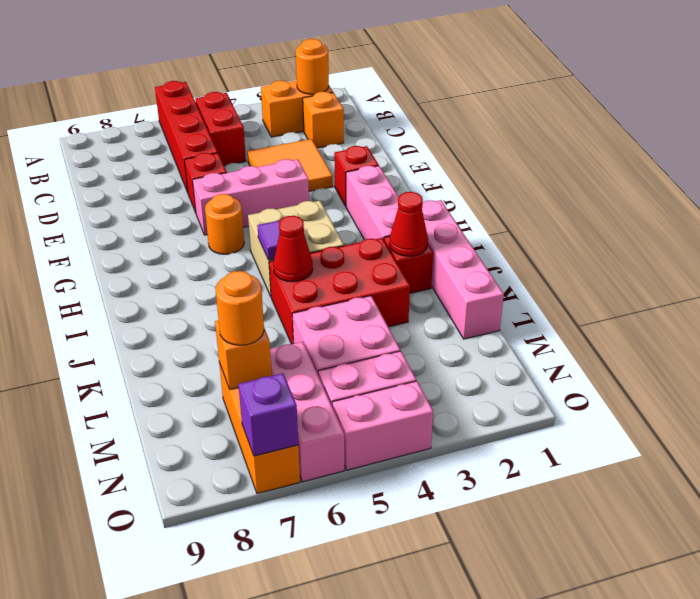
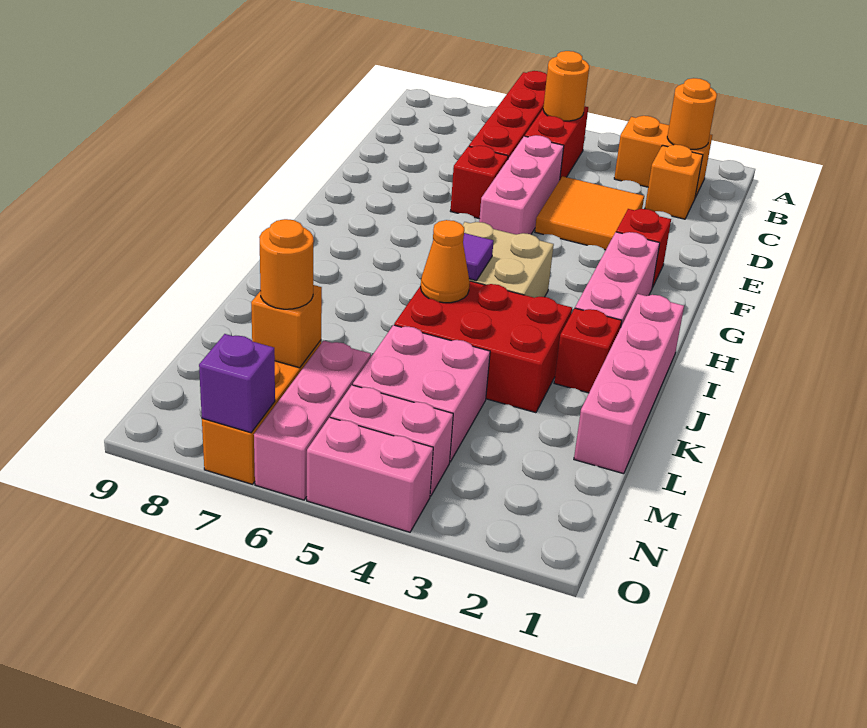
pink brick F4:F6 level 1 -> pink brick D5:F5 level 1
orange round brick G6 level 1 -> orange round brick B5 level 2
red cone J2 level 2 -> none
red cone J5 level 2 -> orange cone J5 level 2

